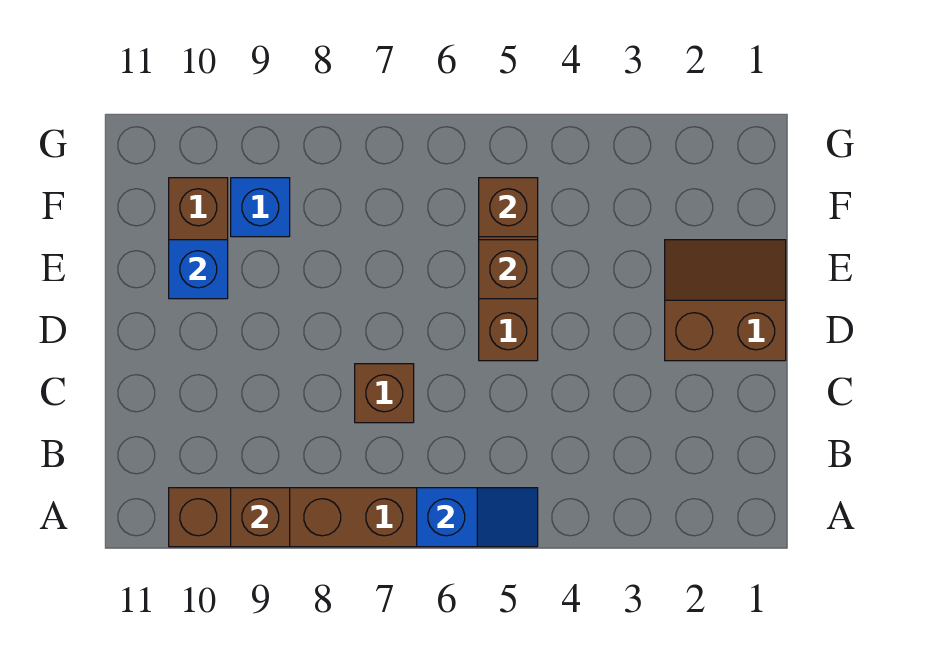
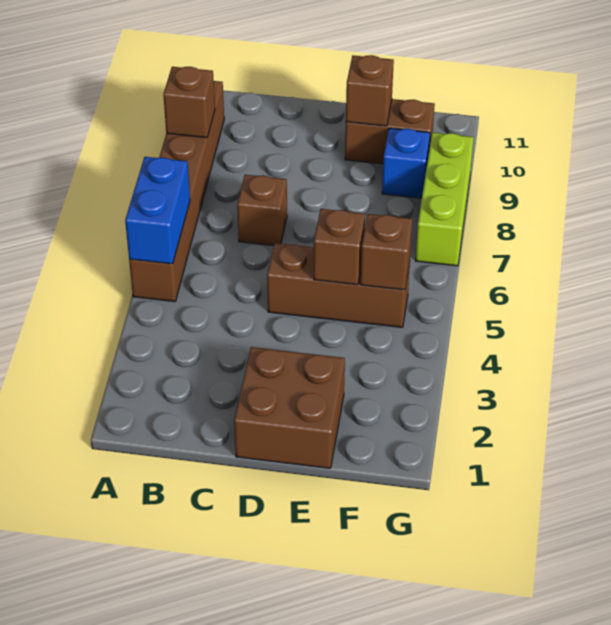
blue slope A5:A6 level 2 top 6 -> blue brick A5:A6 level 2
brown slope D1:E2 level 1 top D -> brown brick D1:E2 level 1
blue brick E10 level 2 -> brown brick E10 level 2
none -> lime brick G7:G9 level 1

